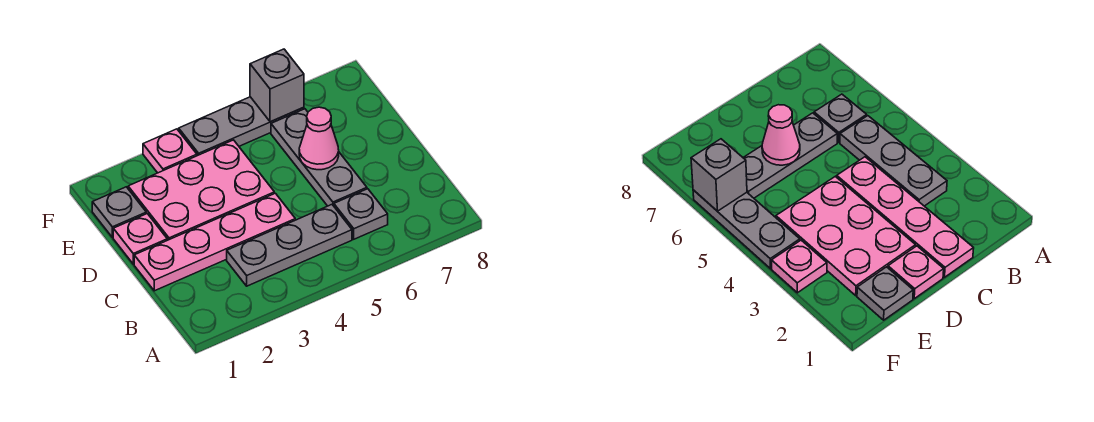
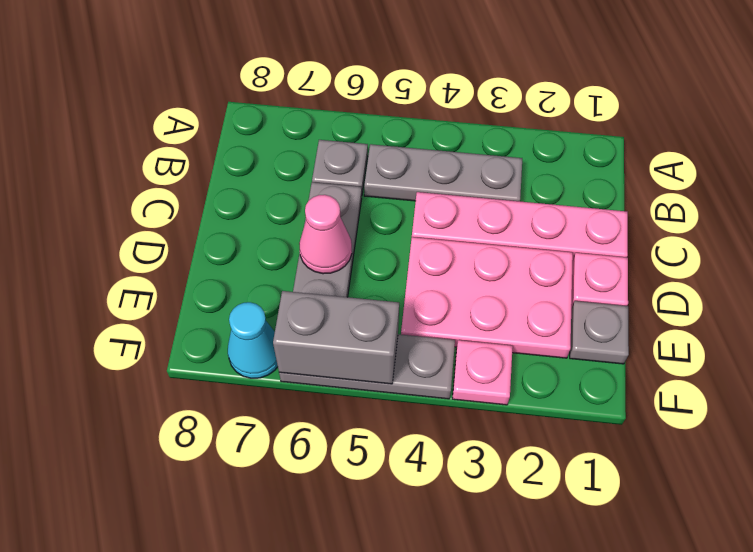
grey brick F6 level 2 -> grey brick F5:F6 level 2
none -> cyan cone F7 level 1

